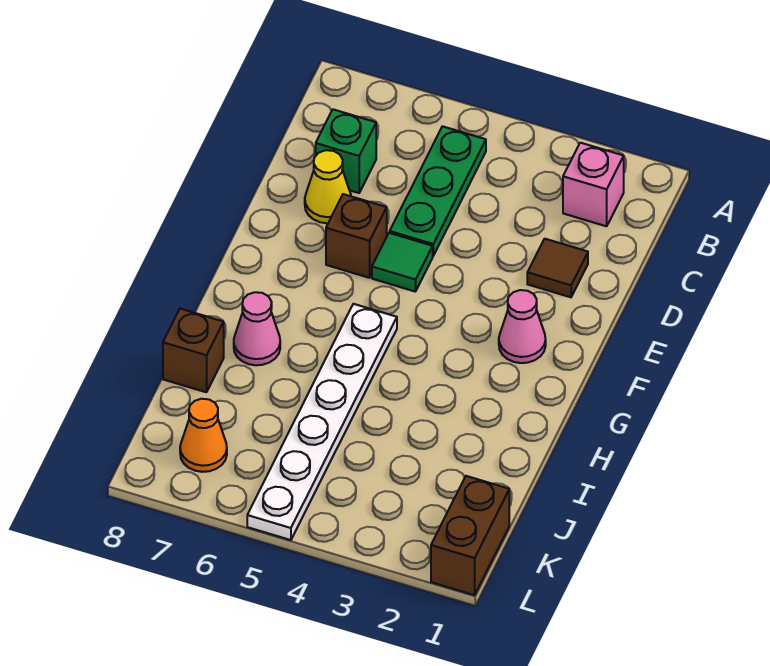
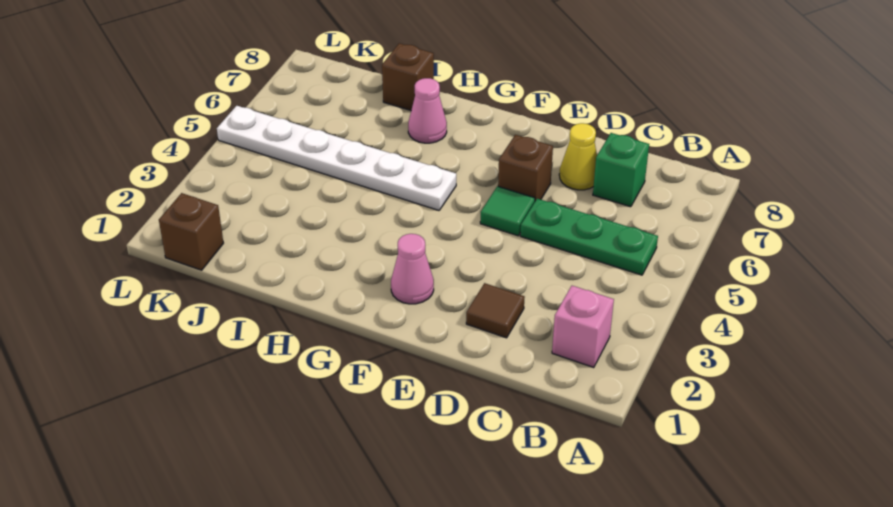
brown brick K1:L1 level 1 -> brown brick K1 level 1
orange cone K7 level 1 -> none

